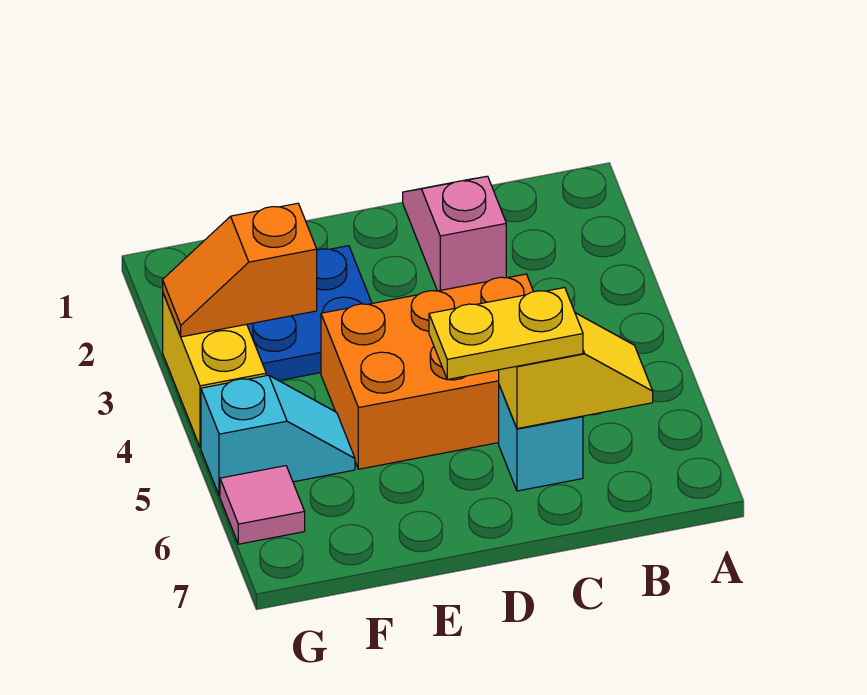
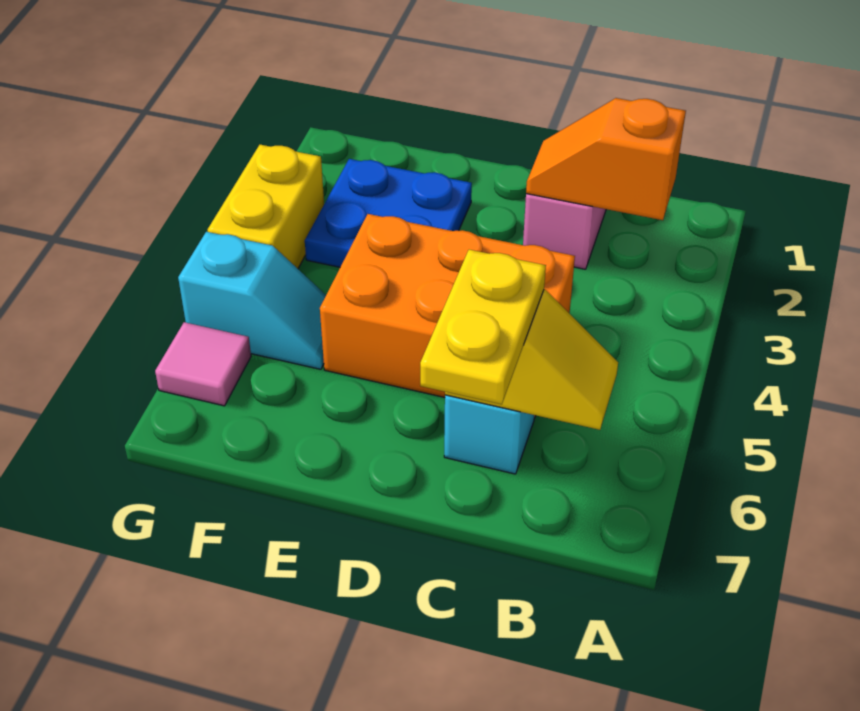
yellow plate C6:D6 level 3 -> yellow plate C6:C7 level 3
orange slope F3:G3 level 2 top F -> orange slope B2:C2 level 2 top B

